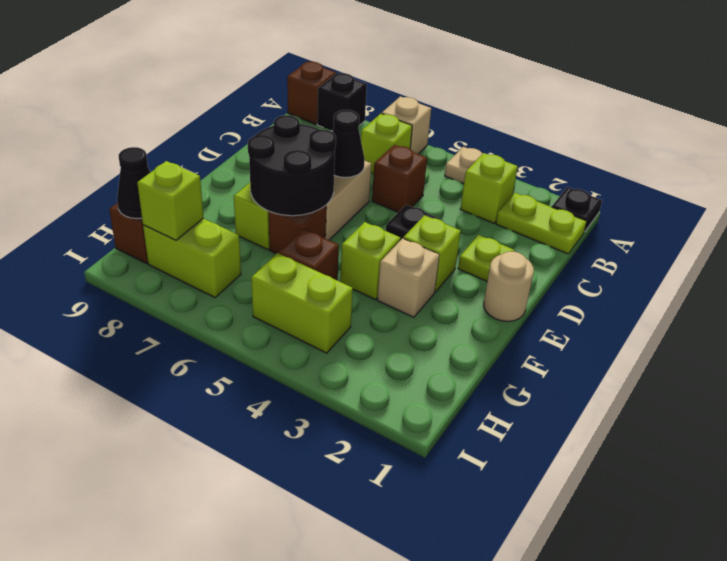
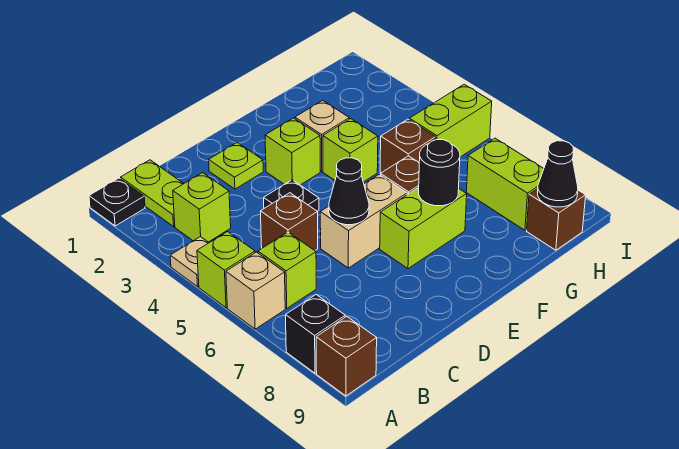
tan round brick E1 level 1 -> none
black round brick E6:F7 level 2 -> black round brick F7 level 2
lime brick H4:H5 level 1 -> lime brick H5:I5 level 1
lime brick H8 level 2 -> lime brick A5 level 1

